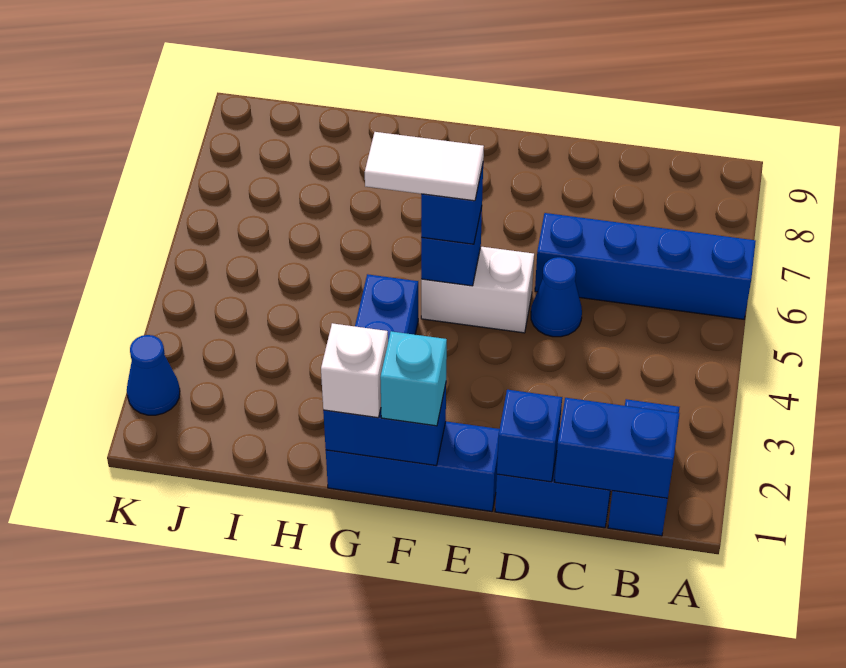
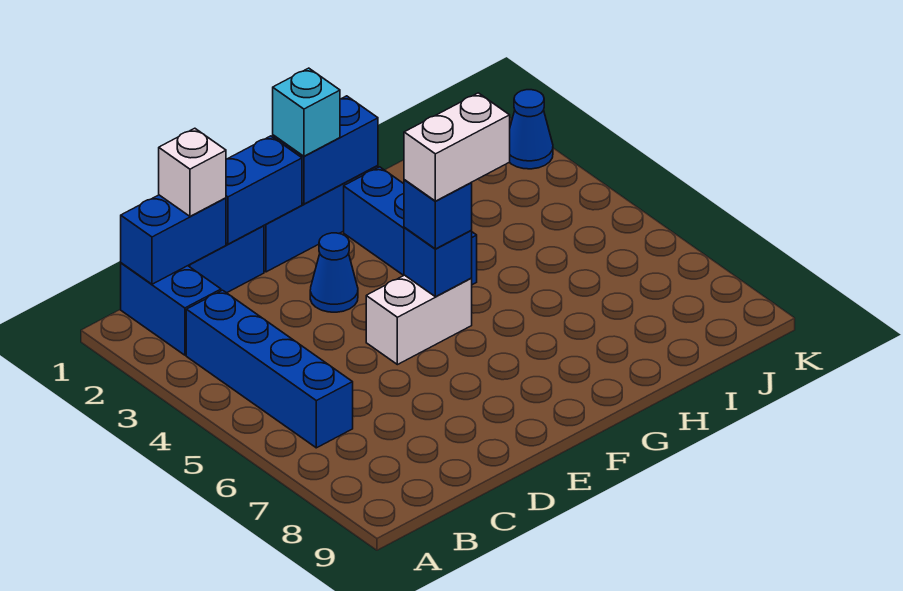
blue brick A6:D6 level 1 -> blue brick B3:B6 level 1
blue brick D1 level 2 -> blue brick D1:E1 level 2
blue cone D5 level 1 -> blue cone E3 level 1
white tile F5:G5 level 4 -> white brick F5:G5 level 4
white brick G1 level 3 -> white brick C1 level 3

